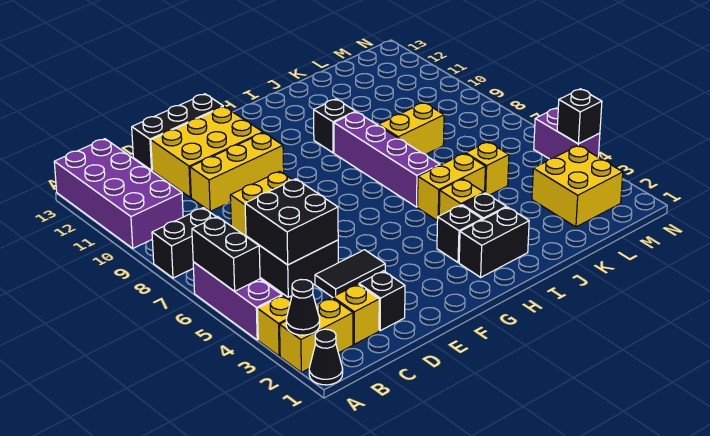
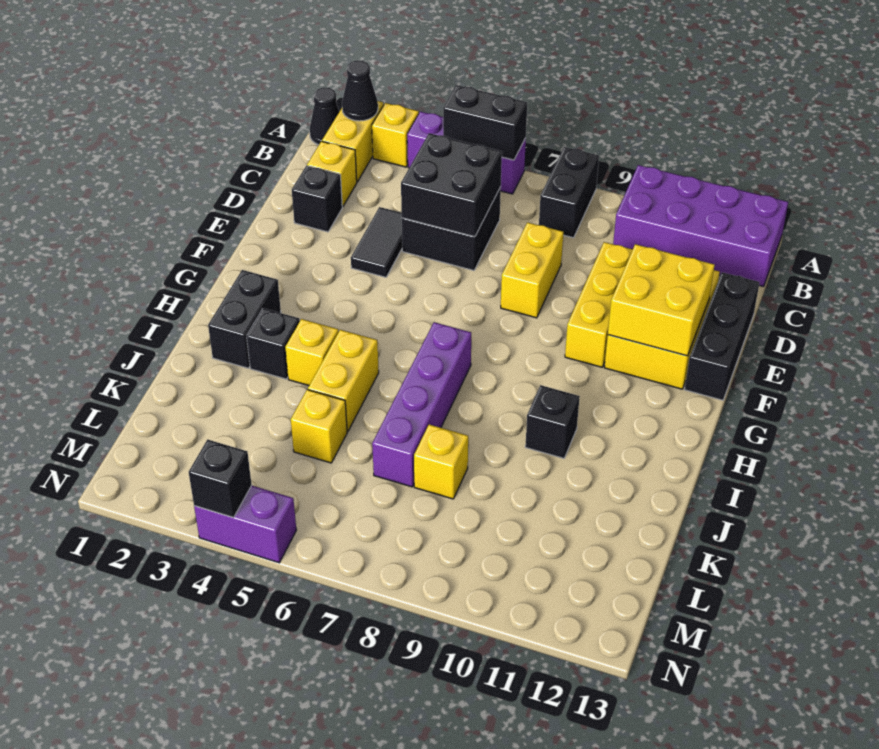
black brick H3 level 1 -> none
purple brick I6:I9 level 1 -> purple brick H7:K7 level 1
yellow brick J8:K8 level 1 -> yellow brick K8 level 1
yellow brick L2:M3 level 1 -> yellow brick E11:F12 level 2

